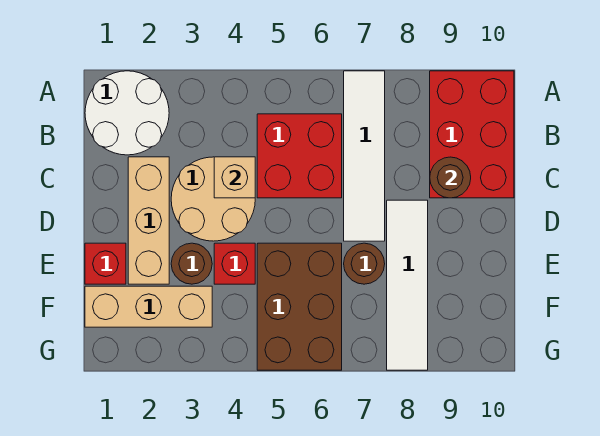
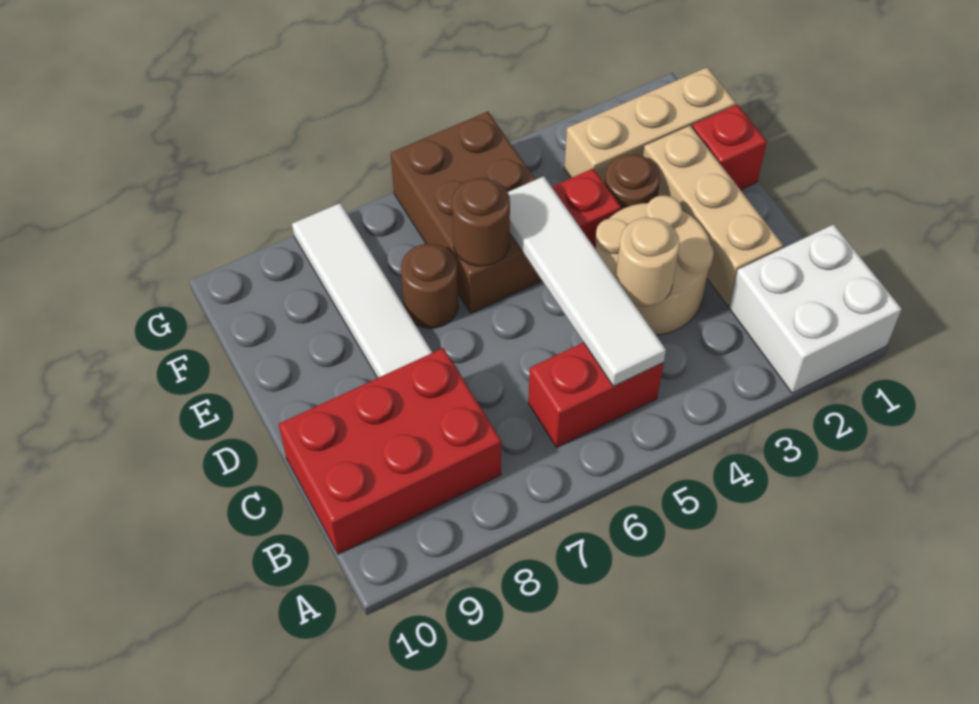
white round brick A1:B2 level 1 -> white brick A1:B2 level 1
white tile A7:D7 level 1 -> white tile B5:E5 level 2
red brick A9:C10 level 1 -> red brick B8:C10 level 1
red brick B5:C6 level 1 -> red brick B5:B6 level 1
tan brick C4 level 2 -> tan round brick C4 level 2
brown round brick C9 level 2 -> brown round brick E6 level 2

